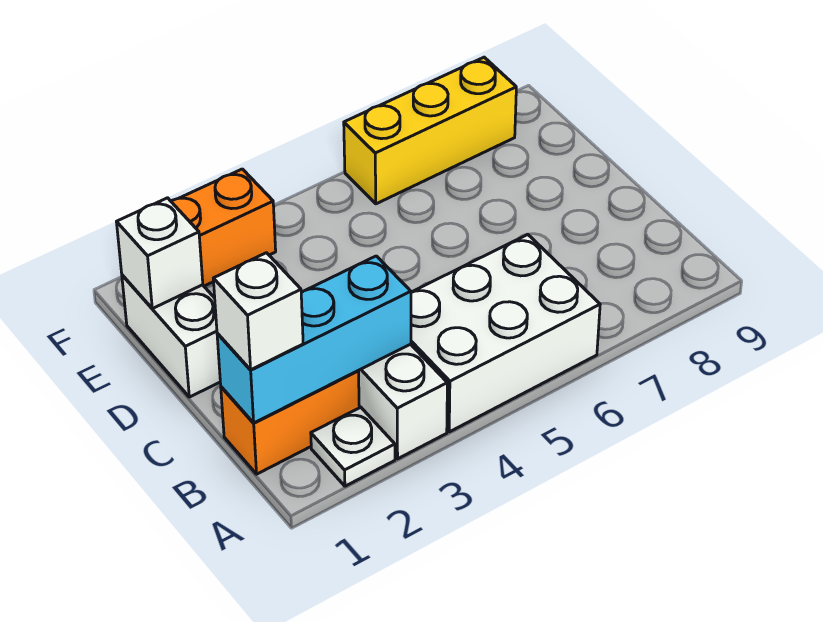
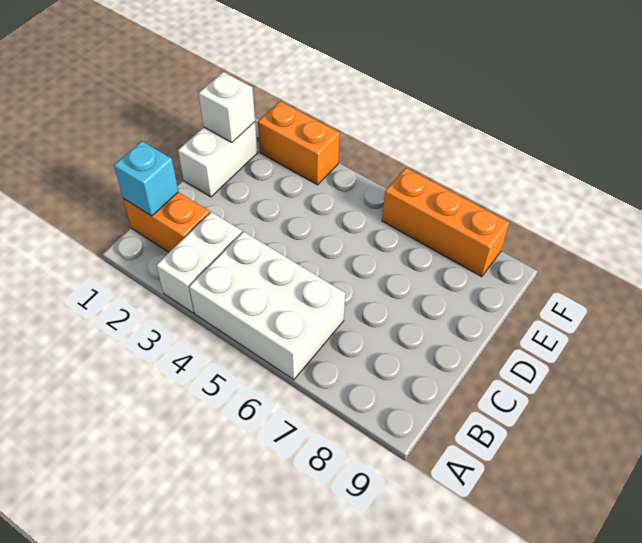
white plate A2 level 1 -> none
cyan brick B1:B3 level 2 -> cyan brick B1 level 2
white brick B1 level 3 -> none
yellow brick F6:F8 level 1 -> orange brick F6:F8 level 1

